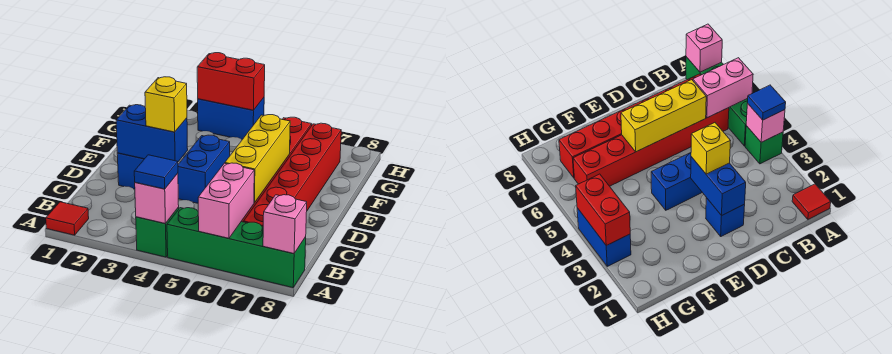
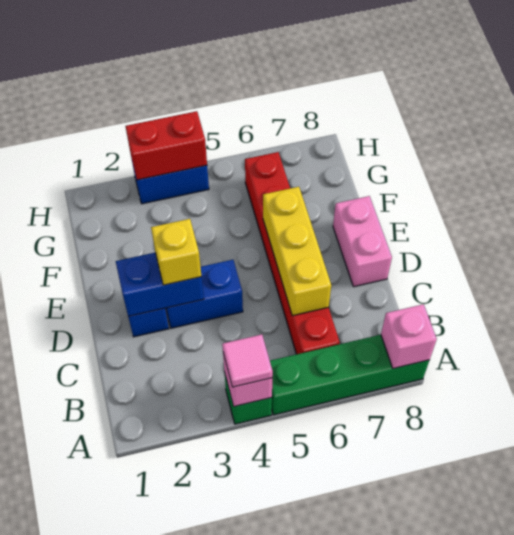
red tile A1 level 1 -> none
blue tile A4 level 3 -> pink tile A4 level 3
pink brick A6:B6 level 2 -> pink brick D8:E8 level 1
red brick B7:G7 level 1 -> none
blue brick D4:E4 level 1 -> blue brick D3:D4 level 1

